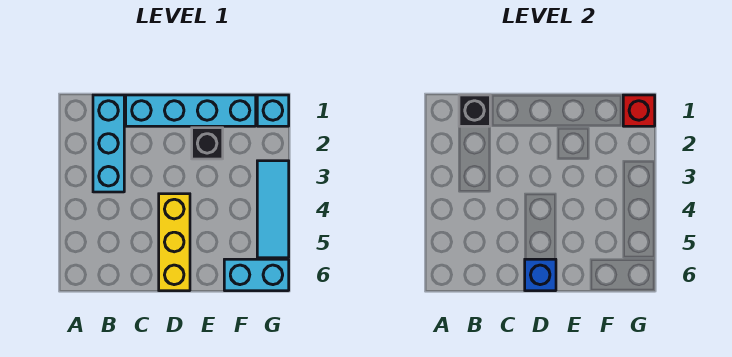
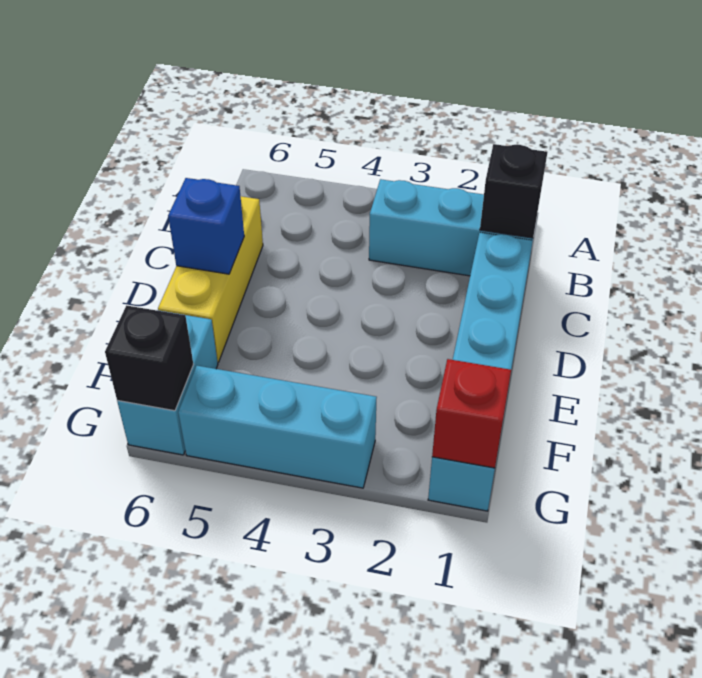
yellow brick D4:D6 level 1 -> yellow brick C6:E6 level 1
black brick E2 level 1 -> black brick G6 level 2
cyan tile G3:G5 level 1 -> cyan brick G3:G5 level 1

